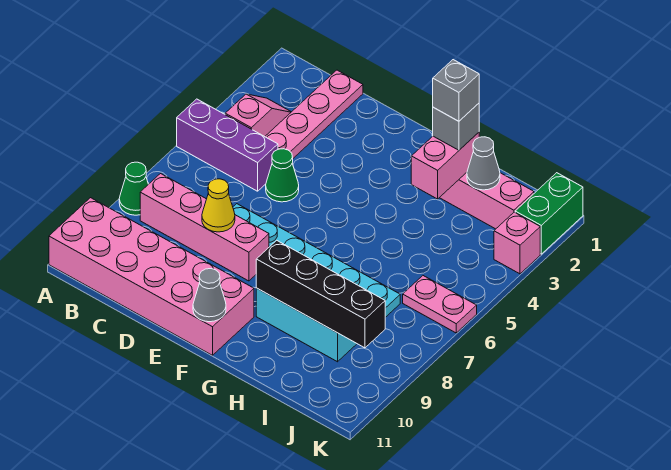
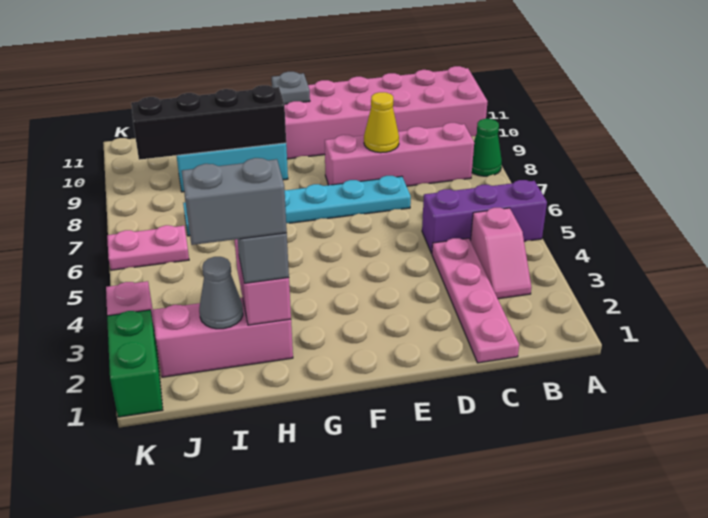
green cone D5 level 1 -> none
grey cone F11 level 2 -> grey plate F11 level 2
grey brick H2 level 4 -> grey brick H2:I2 level 4

